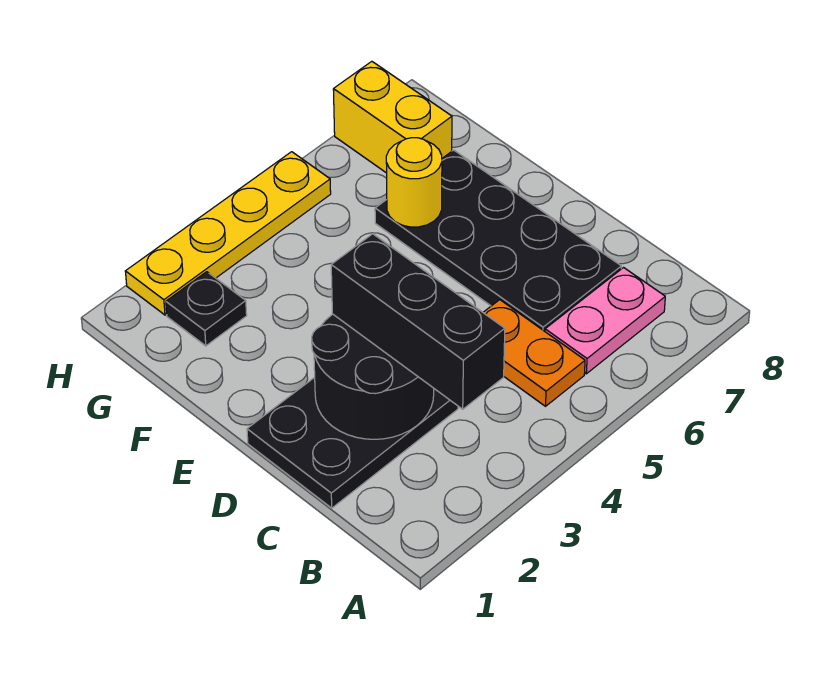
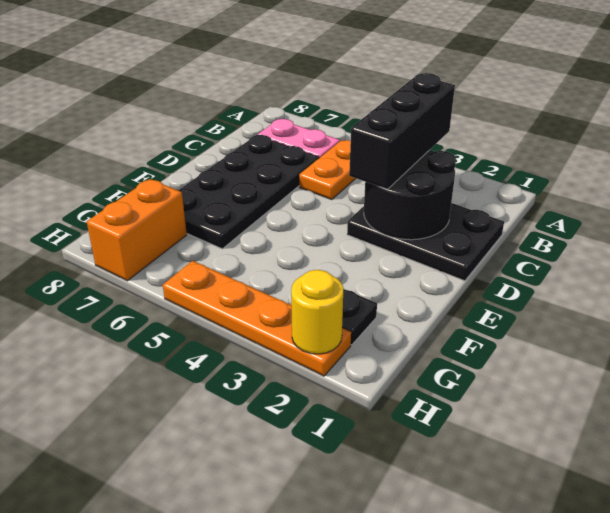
yellow round brick F6 level 2 -> yellow round brick H2 level 2
yellow brick G7:H7 level 1 -> orange brick G7:H7 level 1
yellow plate H2:H5 level 1 -> orange plate H2:H5 level 1

